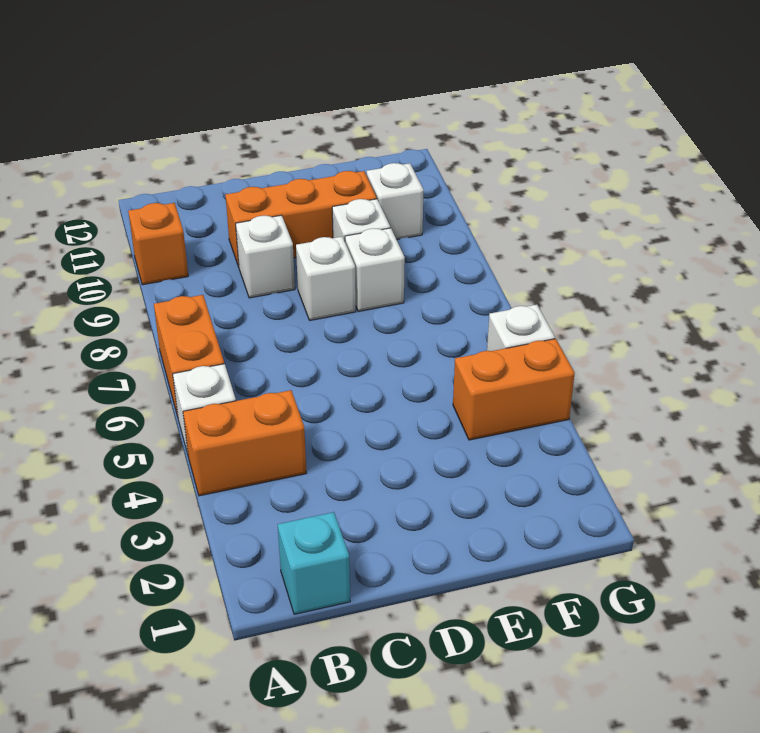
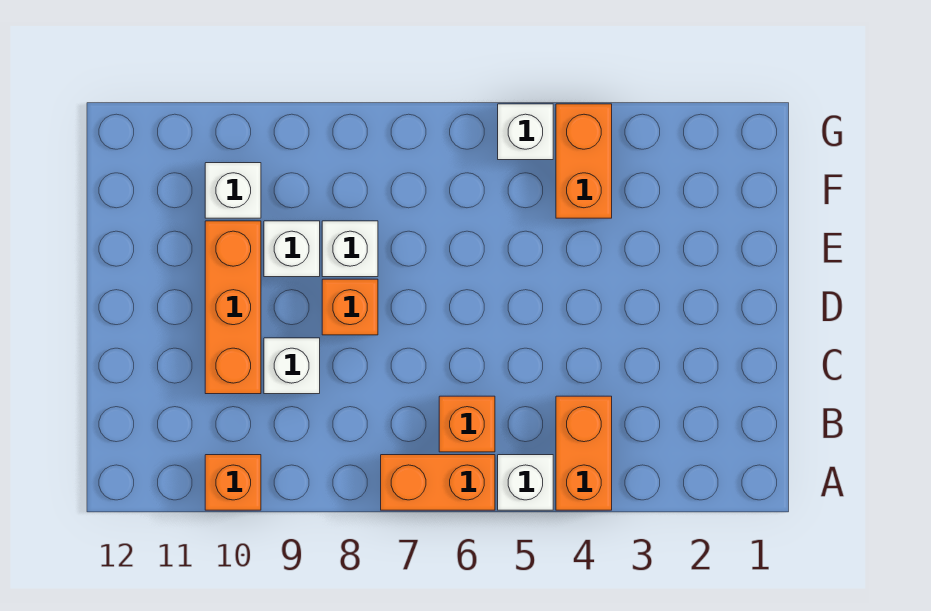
cyan brick B1 level 1 -> none
none -> orange brick B6 level 1
white brick D8 level 1 -> orange brick D8 level 1

